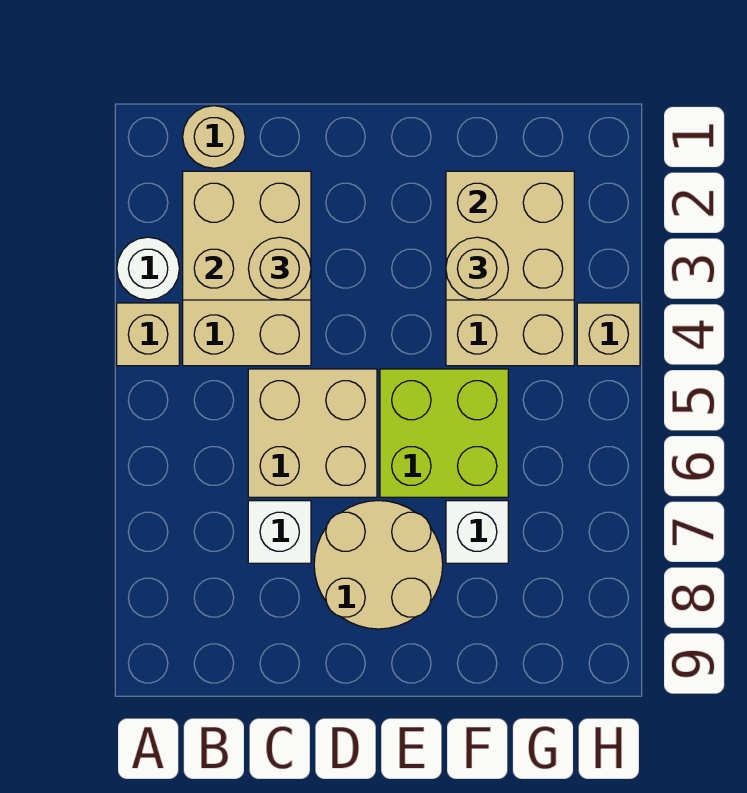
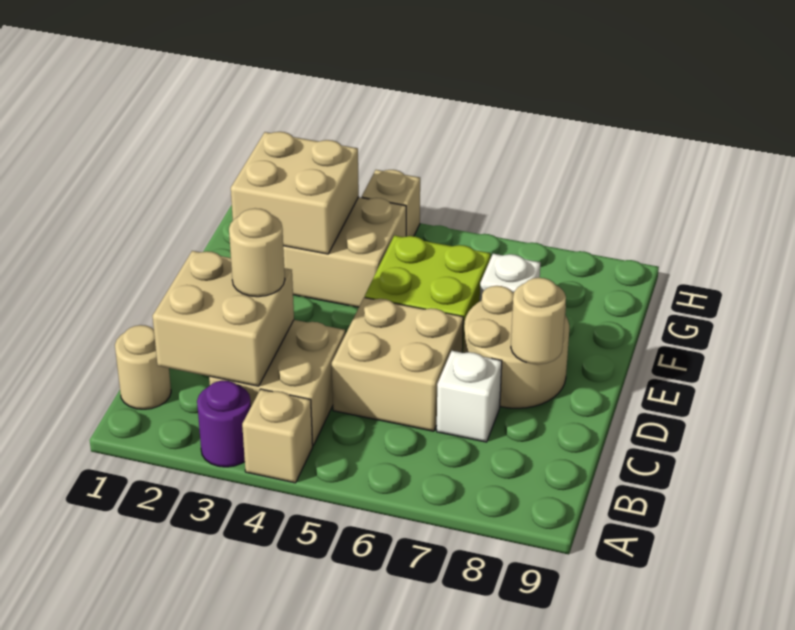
white round brick A3 level 1 -> purple round brick A3 level 1
tan round brick F3 level 3 -> tan round brick D8 level 2

